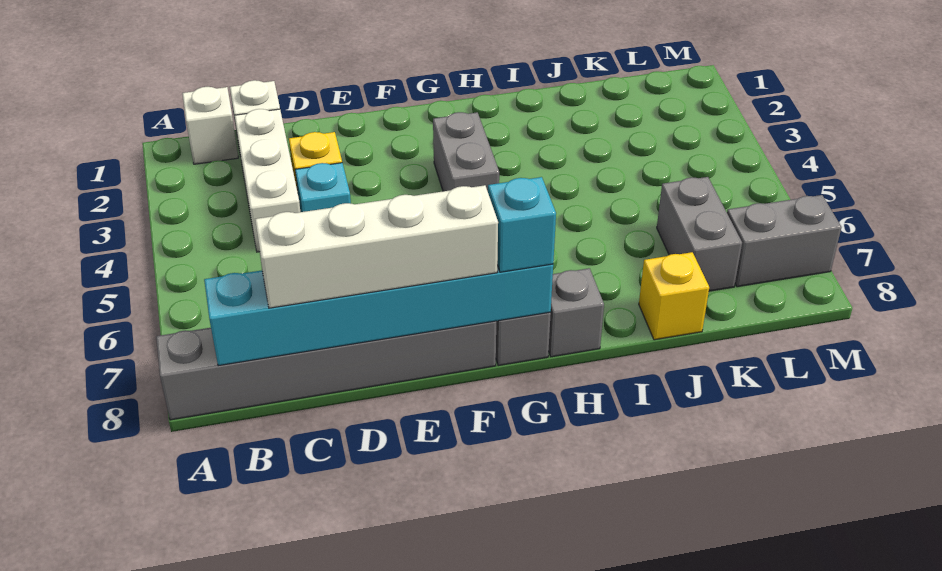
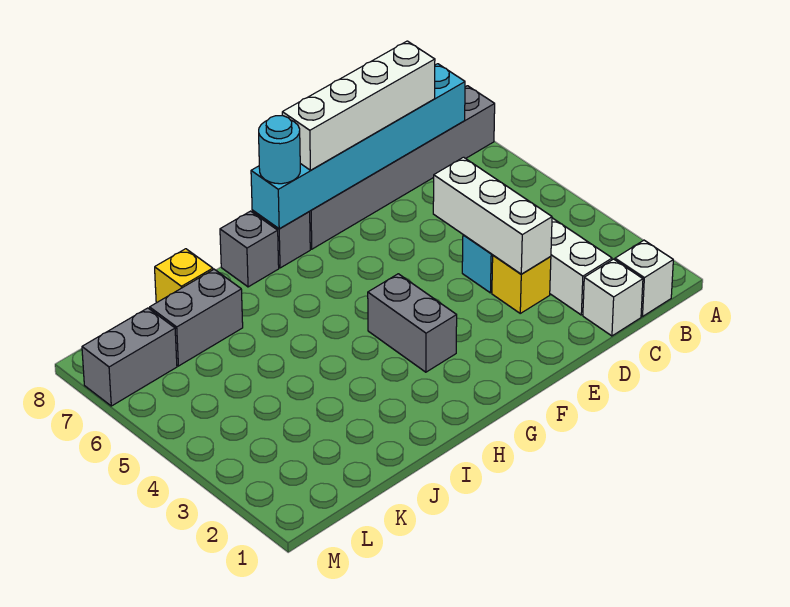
none -> white brick D3:D5 level 2
cyan brick G8 level 3 -> cyan round brick G8 level 3
grey brick K6:K7 level 1 -> grey brick J7:K7 level 1

